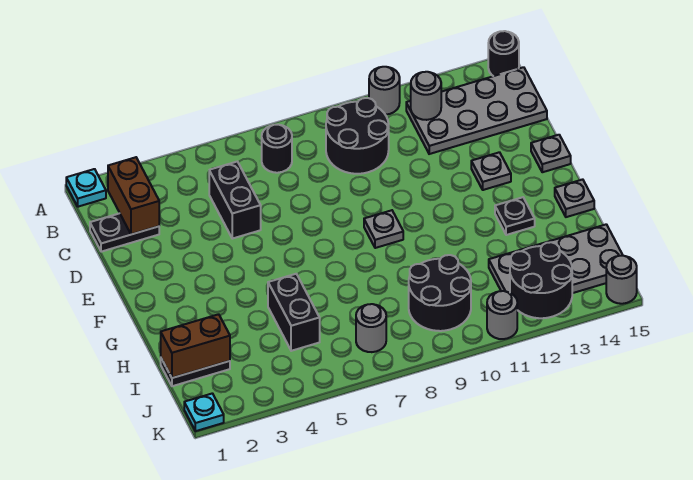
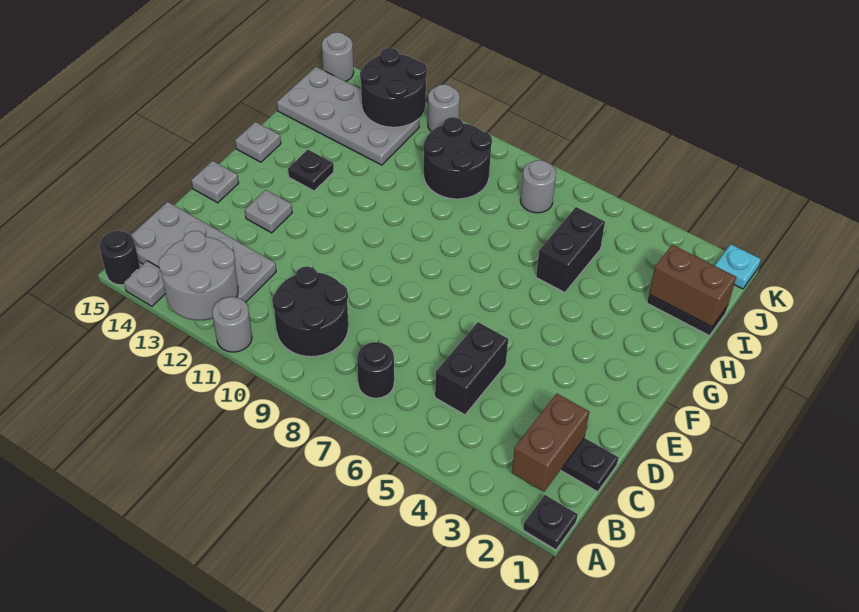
cyan plate A1 level 1 -> black plate A1 level 1
grey round brick B12 level 2 -> grey round brick A12:B13 level 2
grey plate F9 level 1 -> grey plate A14 level 1

